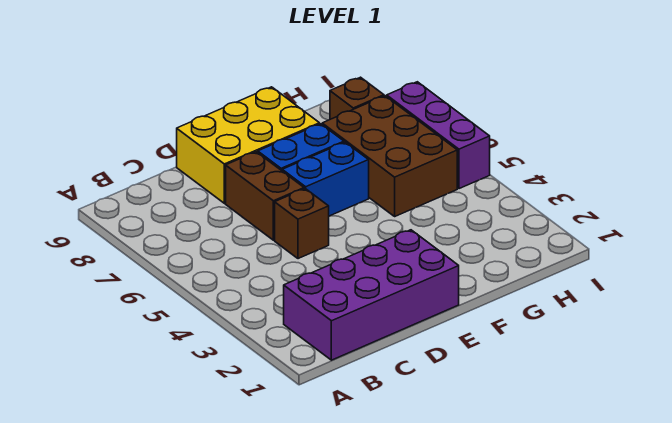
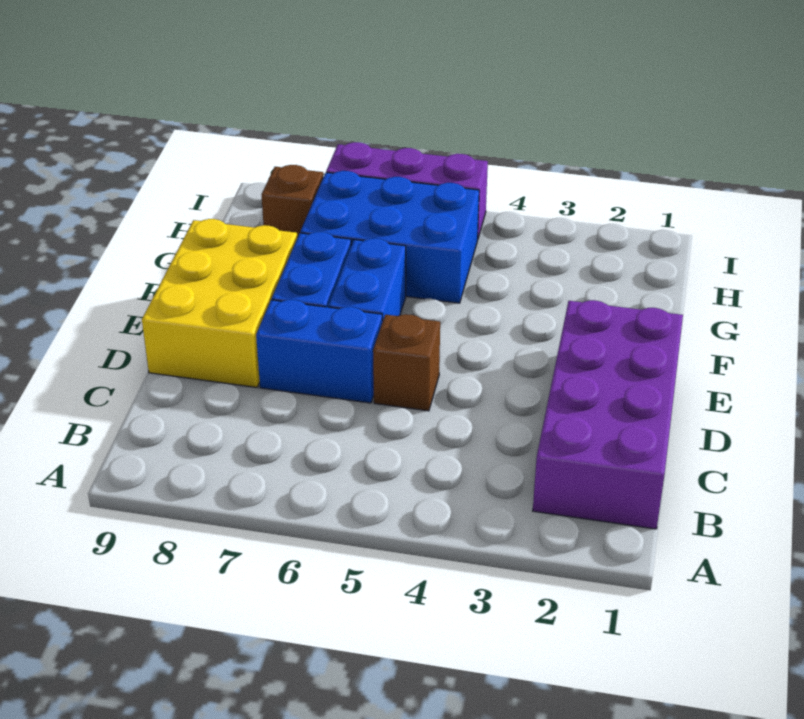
brown brick D6:D7 level 1 -> blue brick D6:D7 level 1
brown brick G5:H7 level 1 -> blue brick G5:H7 level 1

